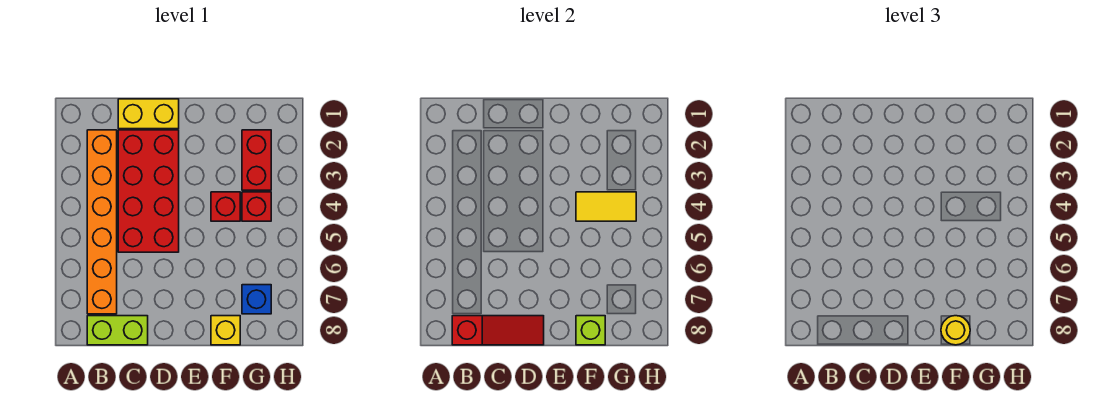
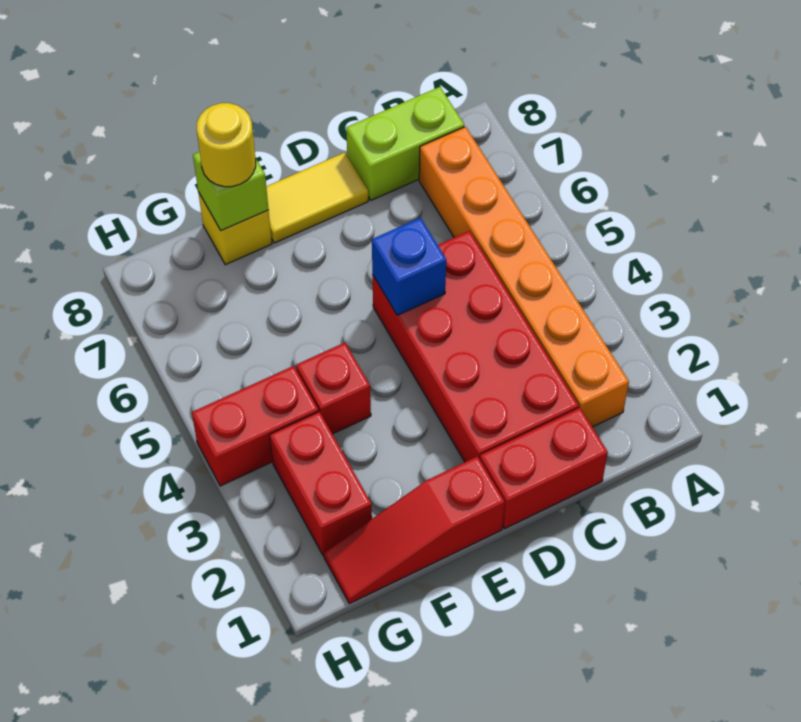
red slope B8:D8 level 2 top B -> red slope E1:G1 level 1 top E
yellow brick C1:D1 level 1 -> red brick C1:D1 level 1
yellow tile F4:G4 level 2 -> yellow tile D8:E8 level 1
red brick G4 level 1 -> red brick G4:H4 level 1
blue brick G7 level 1 -> blue brick D5 level 2

